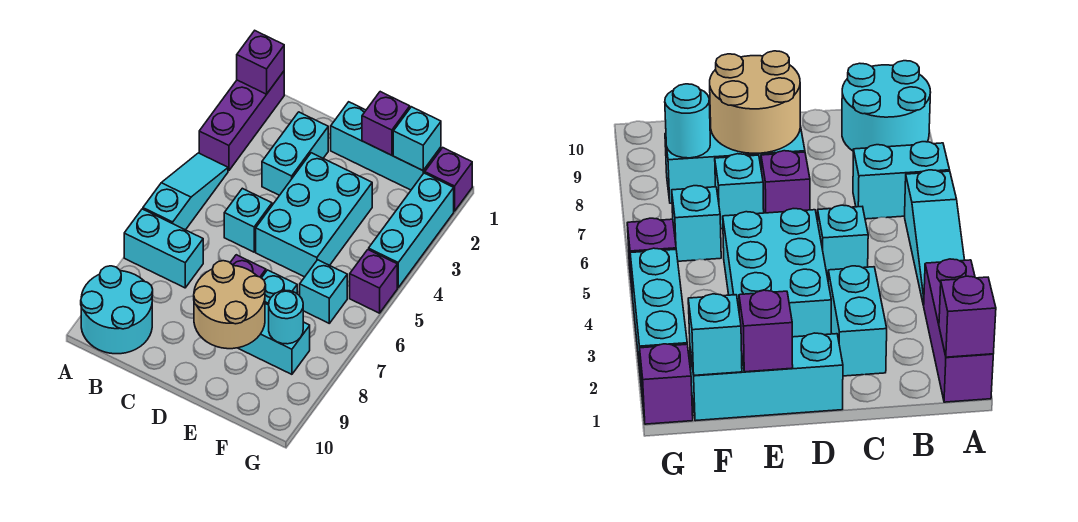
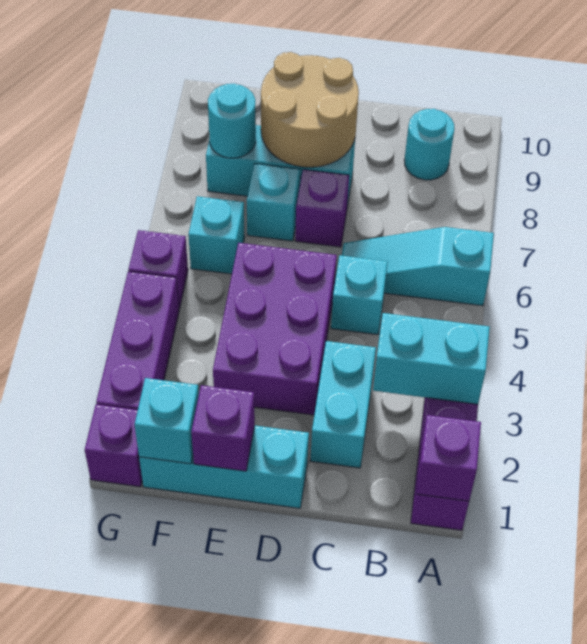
cyan slope A4:A6 level 1 top 6 -> cyan slope A6:C6 level 1 top A
cyan brick A7:B7 level 1 -> cyan brick A3:B3 level 2
cyan round brick A9:B10 level 1 -> cyan round brick B9 level 1
cyan brick D3:E5 level 1 -> purple brick D3:E5 level 1
cyan brick G2:G4 level 1 -> purple brick G2:G4 level 1

